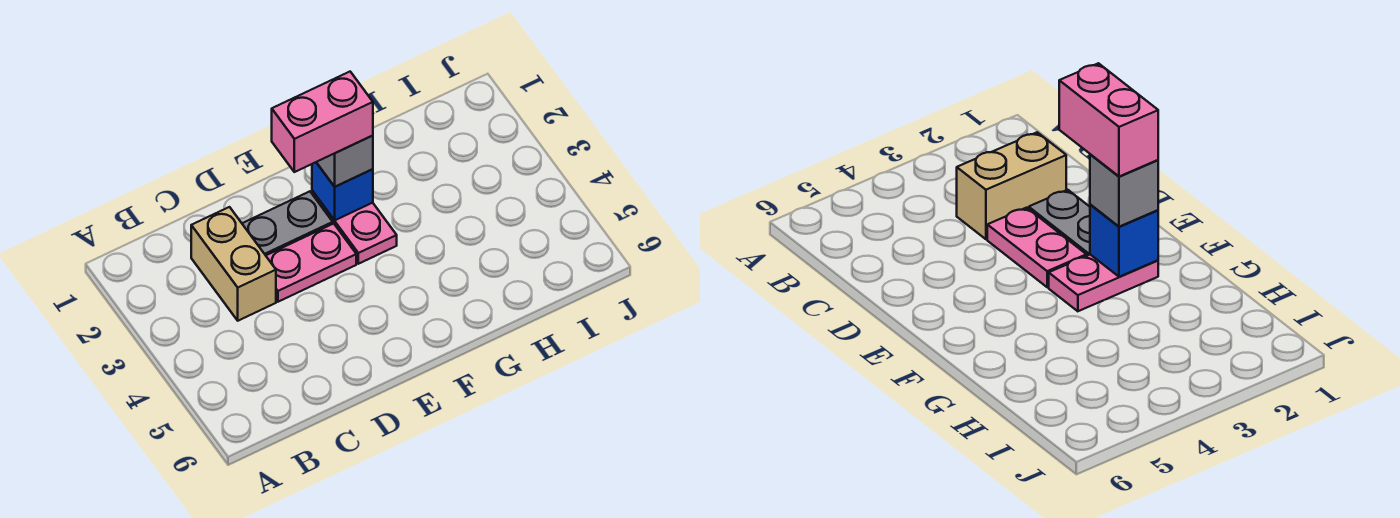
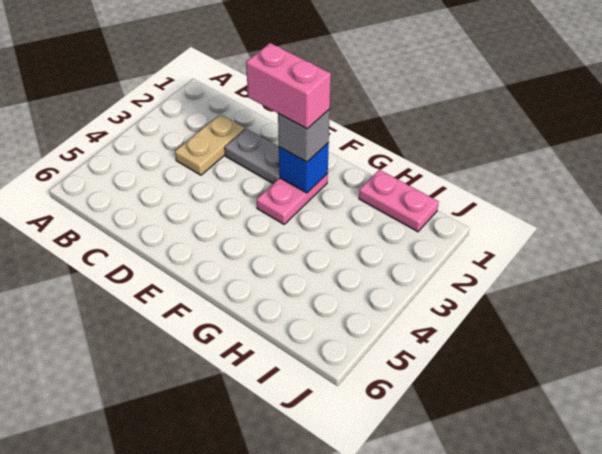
tan brick C2:C3 level 1 -> tan plate C2:C3 level 1
pink plate D3:E3 level 1 -> pink plate H1:I1 level 1

